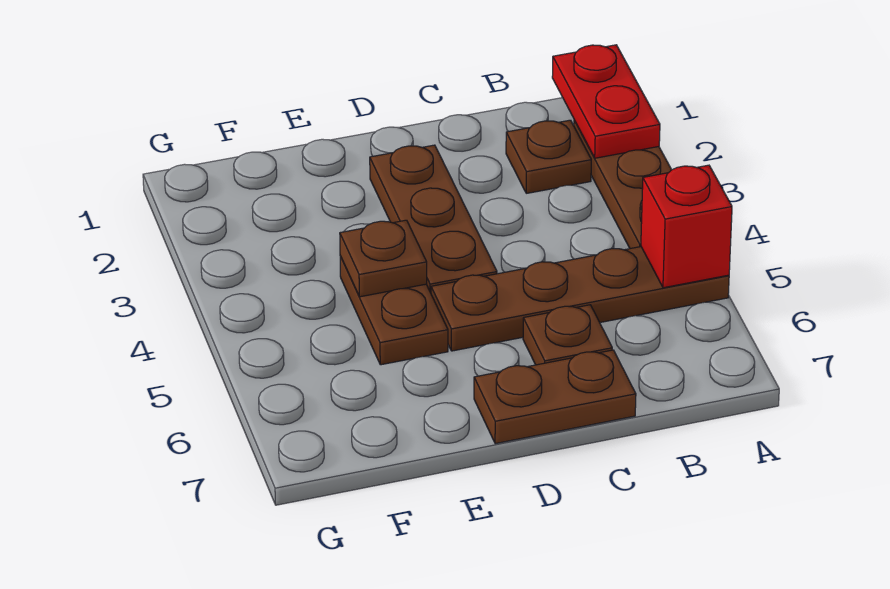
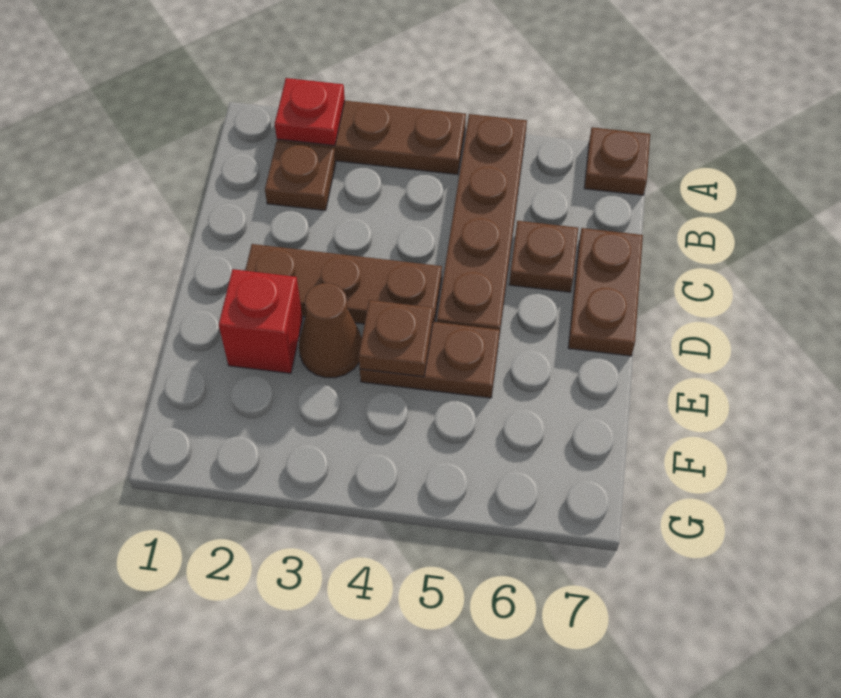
red plate A1:A2 level 2 -> red plate A2 level 2
red brick A5 level 2 -> red brick E2 level 1
none -> brown plate A7 level 1
none -> brown cone E3 level 1

